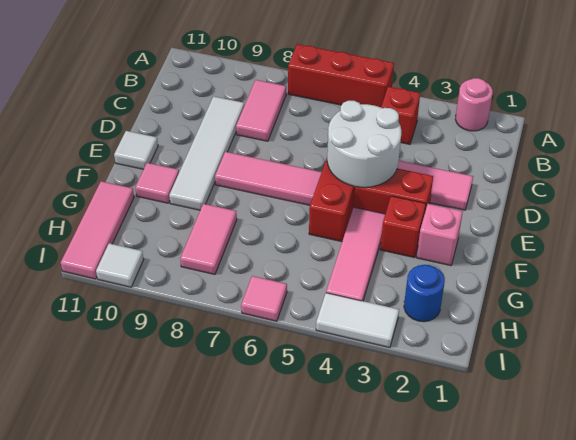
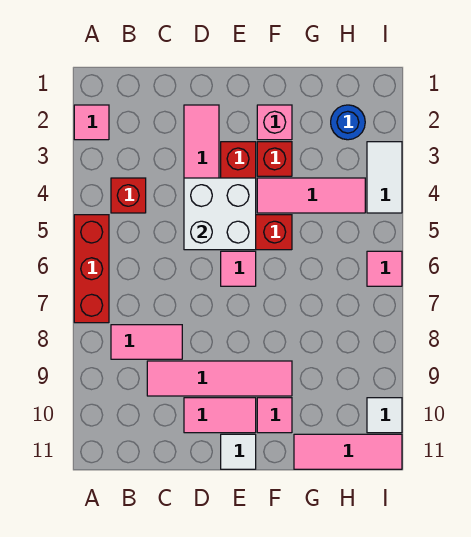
pink round brick A2 level 1 -> pink tile A2 level 1
white tile C9:F9 level 1 -> pink tile C9:F9 level 1
white round brick D4:E5 level 2 -> white brick D4:E5 level 2
pink tile E6:E8 level 1 -> pink tile E6 level 1
pink tile G8:H8 level 1 -> pink tile D10:E10 level 1

